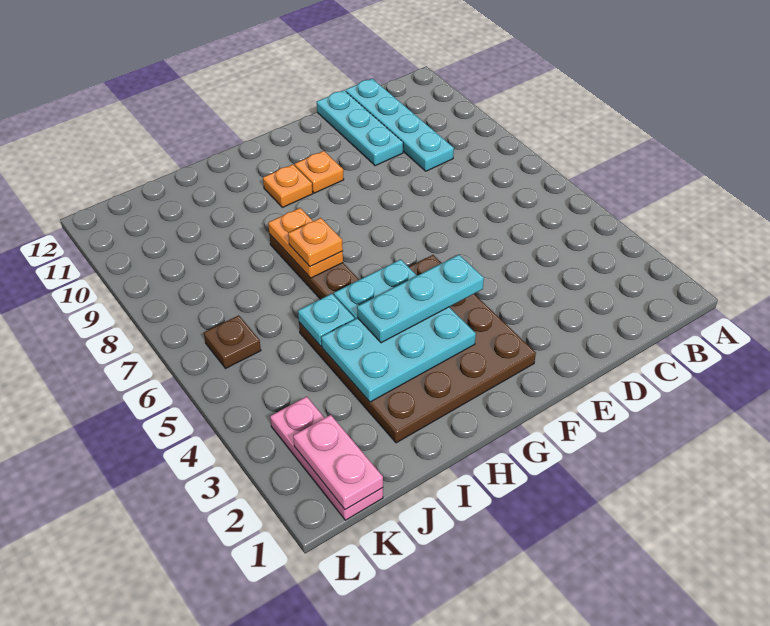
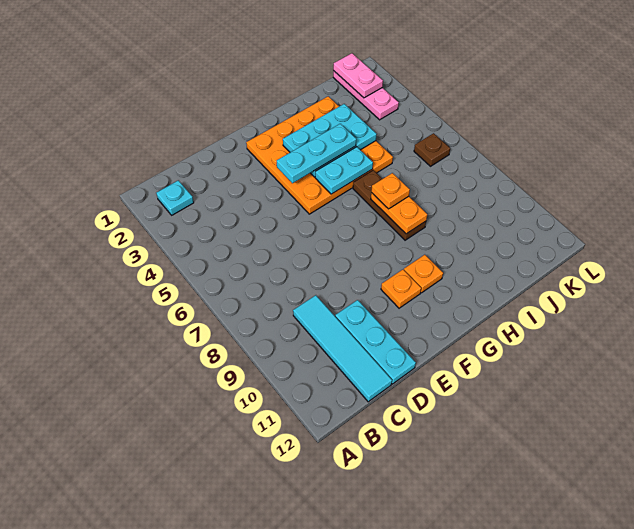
cyan plate C9:C12 level 1 -> cyan tile C9:C12 level 1
brown plate F2:I5 level 1 -> orange plate F2:I5 level 1
cyan plate I5 level 2 -> cyan plate B2 level 1

